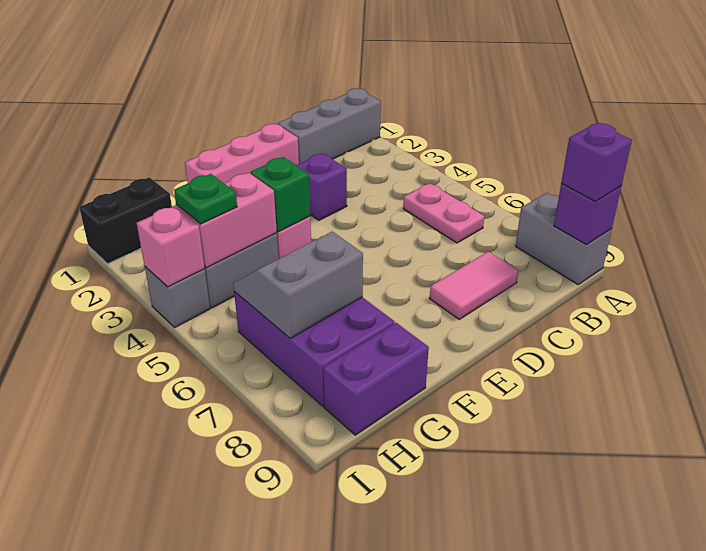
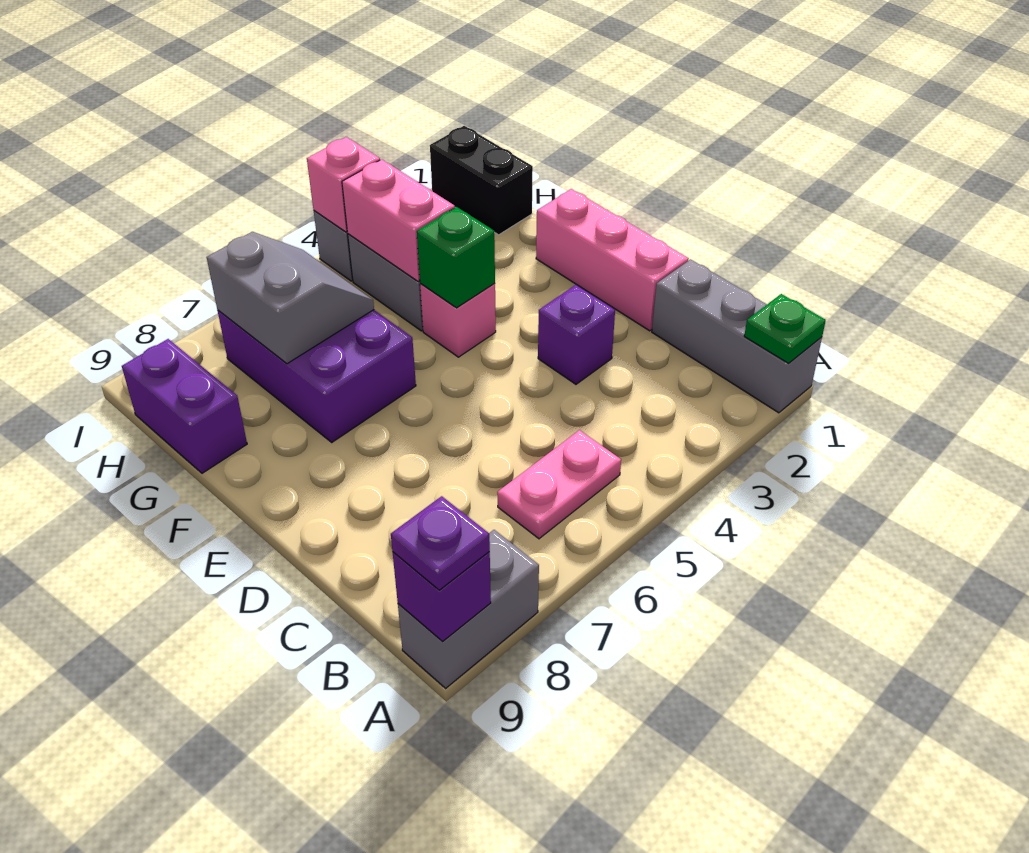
purple brick A9 level 3 -> purple plate A9 level 3
pink tile C8:D8 level 1 -> none
purple brick G6:H8 level 1 -> purple brick F6:H7 level 1
green plate H4 level 3 -> green plate A1 level 2

